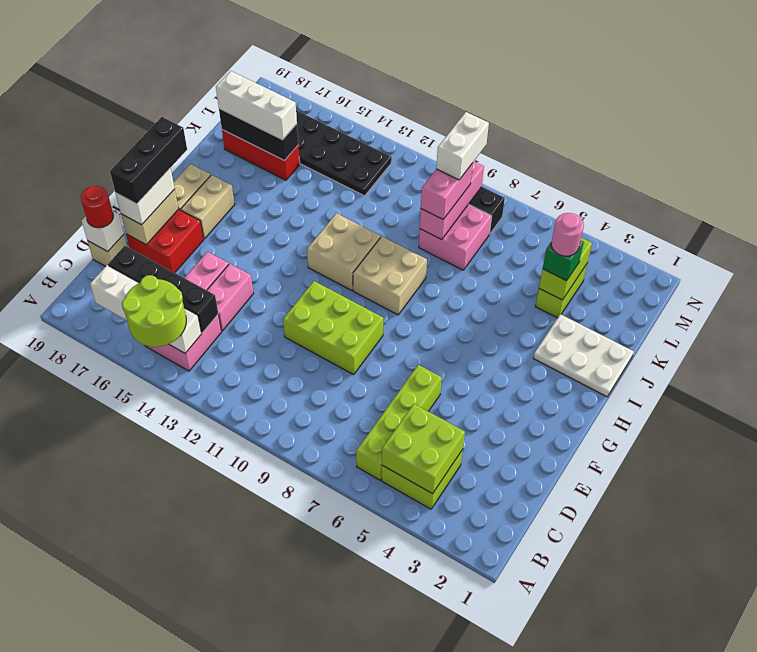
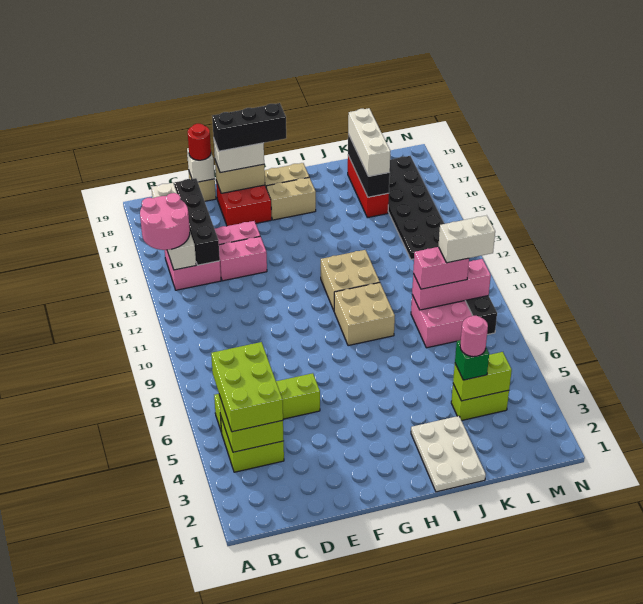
lime round brick A14:B15 level 3 -> pink round brick A14:B15 level 3
lime brick E9:F11 level 1 -> lime brick B4:C6 level 3

